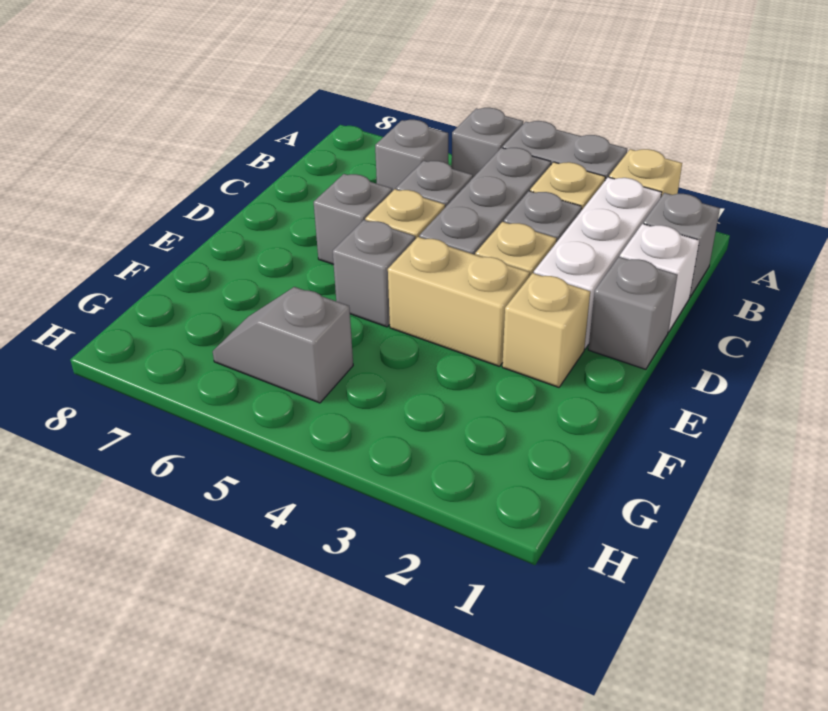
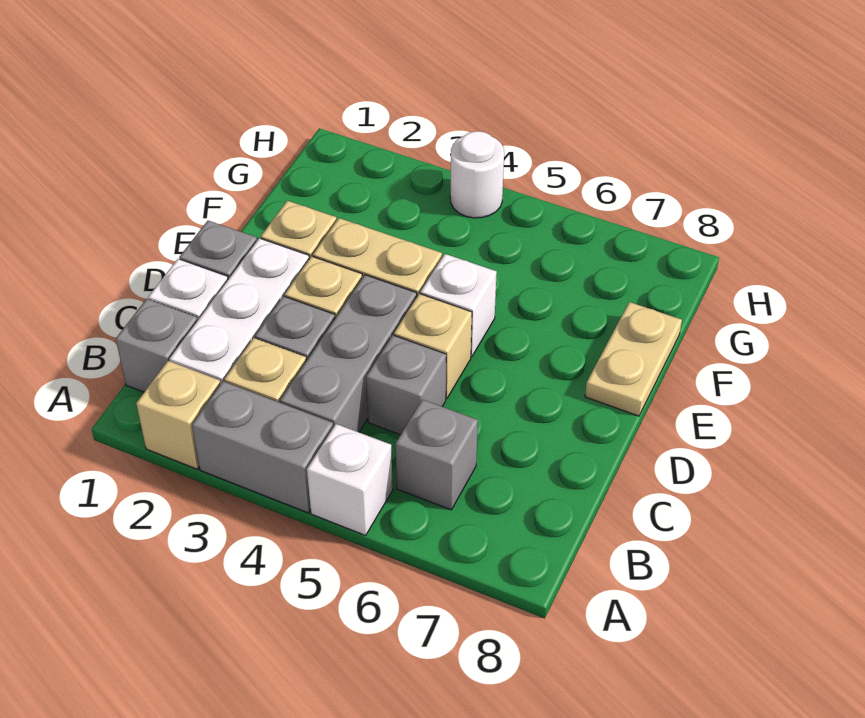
grey brick A5 level 1 -> white brick A5 level 1
grey brick D6 level 1 -> none
grey brick E5 level 1 -> white brick E5 level 1
none -> tan plate E8:F8 level 1
grey slope G5:G6 level 1 top 5 -> none
none -> white round brick H4 level 1

